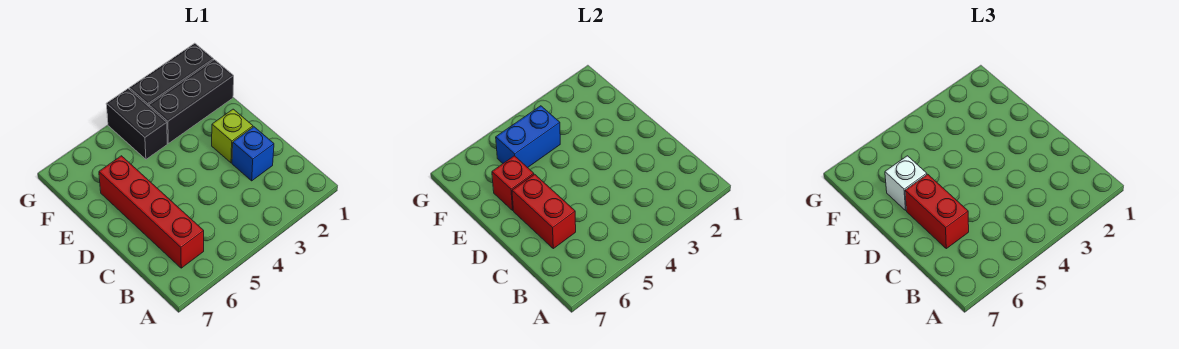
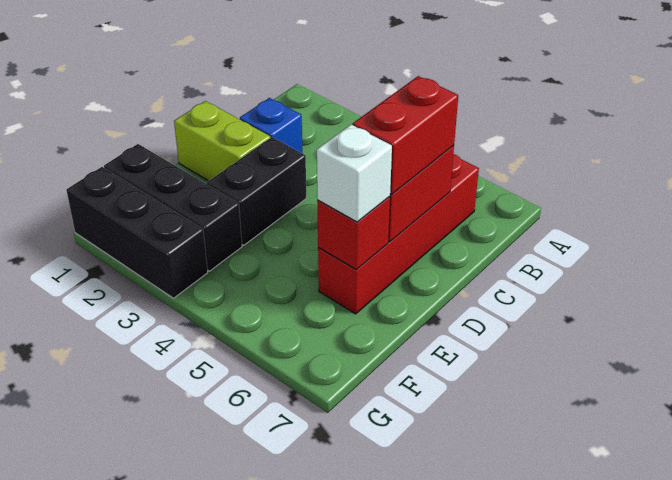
lime brick D2 level 1 -> lime brick D1:D2 level 1
black brick F4:G4 level 1 -> black brick D3:E3 level 1
blue brick F4:F5 level 2 -> none

